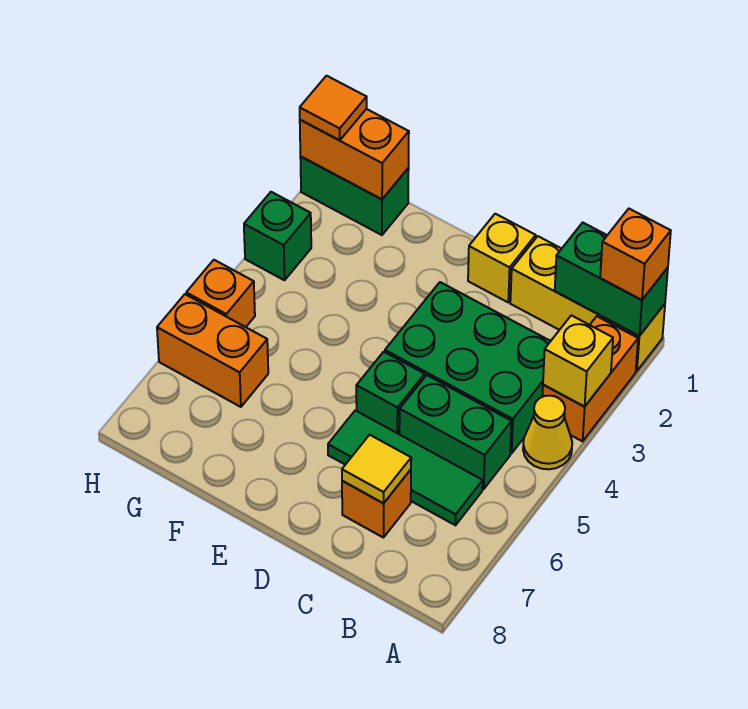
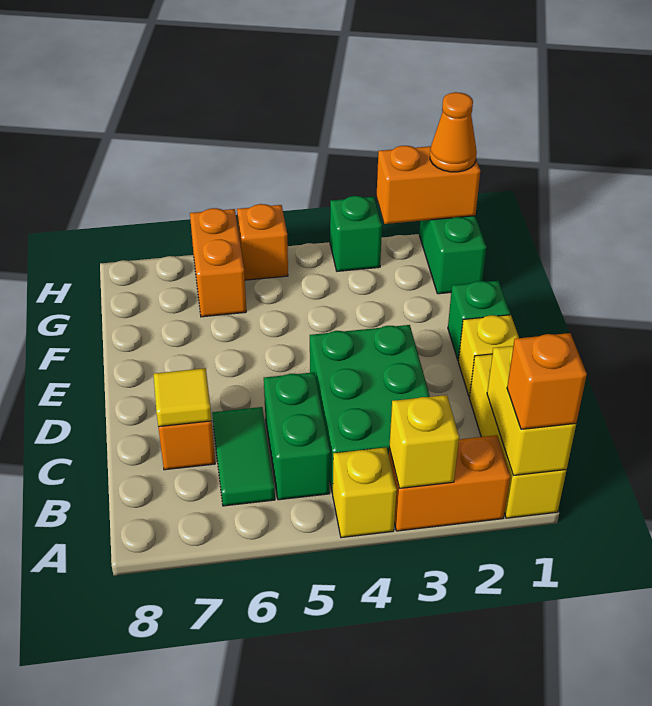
green brick A1:B1 level 2 -> yellow brick A1:B1 level 2
yellow cone A4 level 1 -> yellow brick A4 level 1
green tile B6:D6 level 1 -> green tile B6:C6 level 1
green brick D5 level 1 -> green brick E1 level 1
orange brick G1:H1 level 2 -> orange brick H1:H2 level 2
orange tile H1 level 3 -> orange cone H1 level 3

